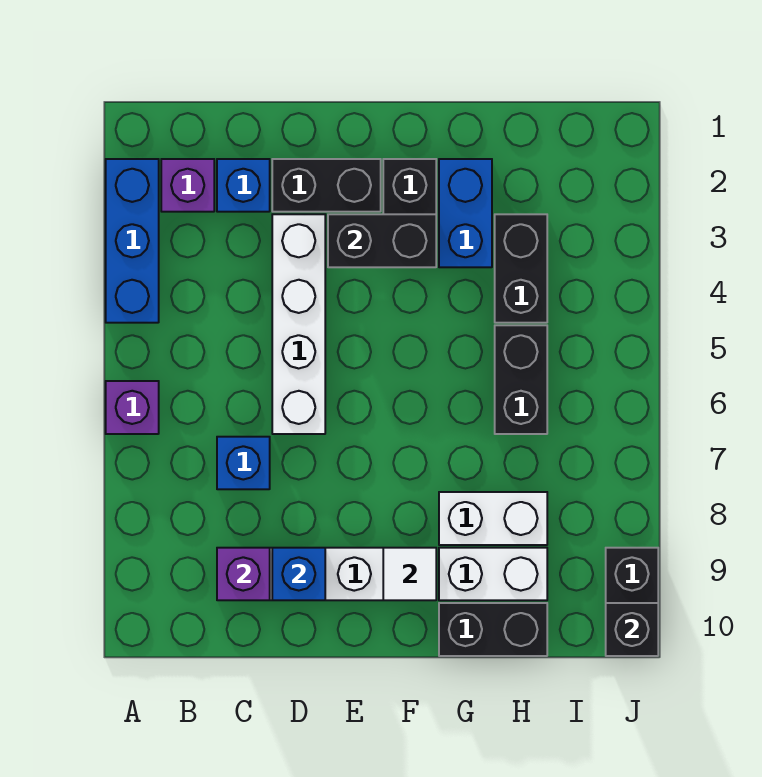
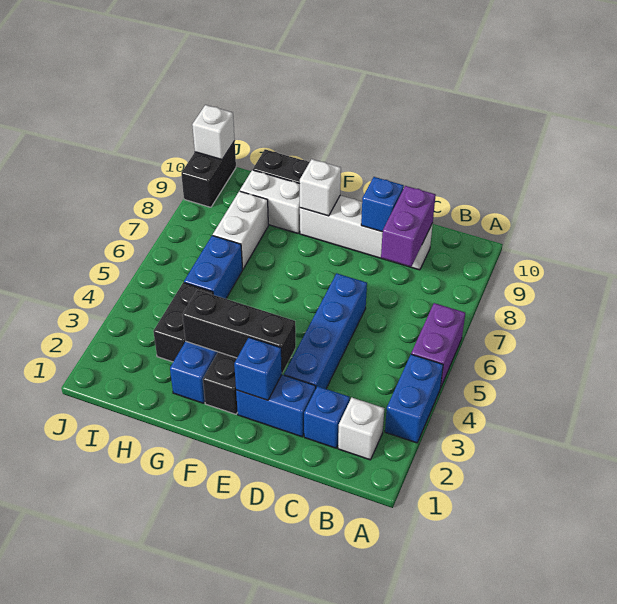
blue brick A2:A4 level 1 -> blue brick A3:A4 level 1
purple brick A6 level 1 -> purple brick A5:A6 level 1
purple brick B2 level 1 -> white brick B2 level 1
blue brick C7 level 1 -> blue brick E2 level 2
purple brick C9 level 2 -> purple brick C8:C9 level 2
black brick D2:E2 level 1 -> blue brick D2:E2 level 1
white brick D3:D6 level 1 -> blue brick D3:D6 level 1
black brick E3:F3 level 2 -> black brick E3:G3 level 2
white tile F9 level 2 -> white brick F9 level 2
white brick G8:H8 level 1 -> white brick H7:H8 level 1
black brick H5:H6 level 1 -> blue brick H5:H6 level 1
black brick J10 level 2 -> white brick J10 level 2

